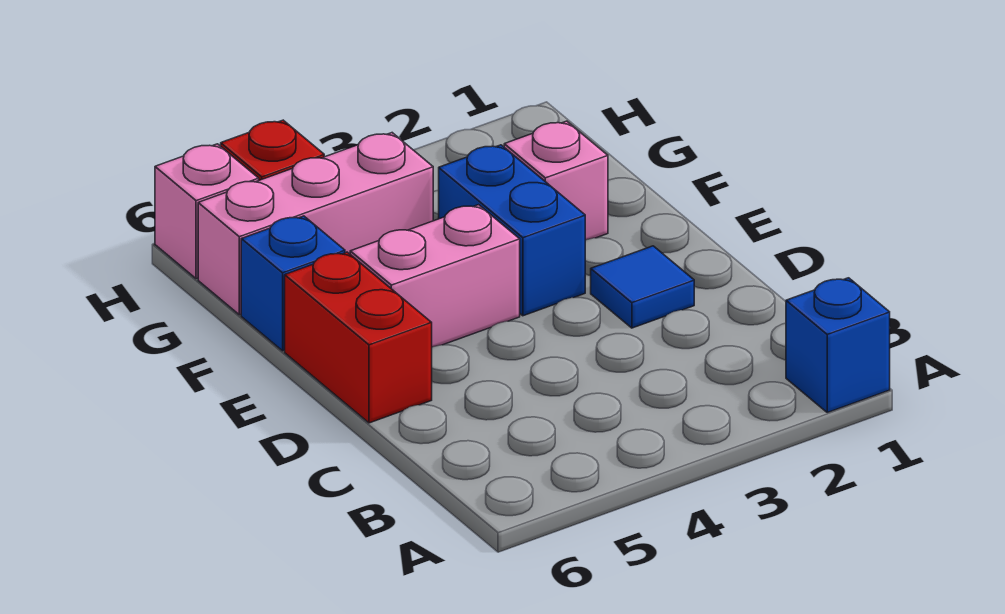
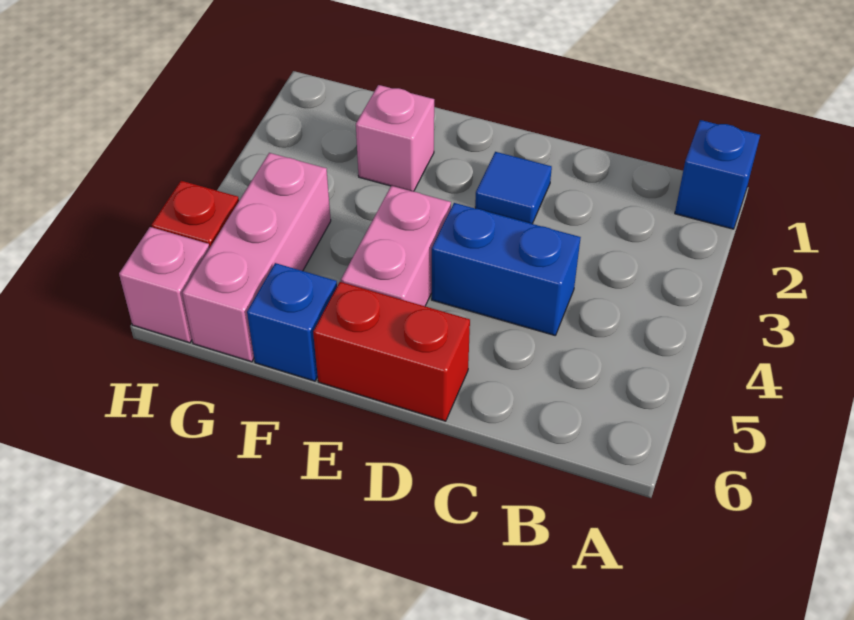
blue brick E3:F3 level 1 -> blue brick C4:D4 level 1

